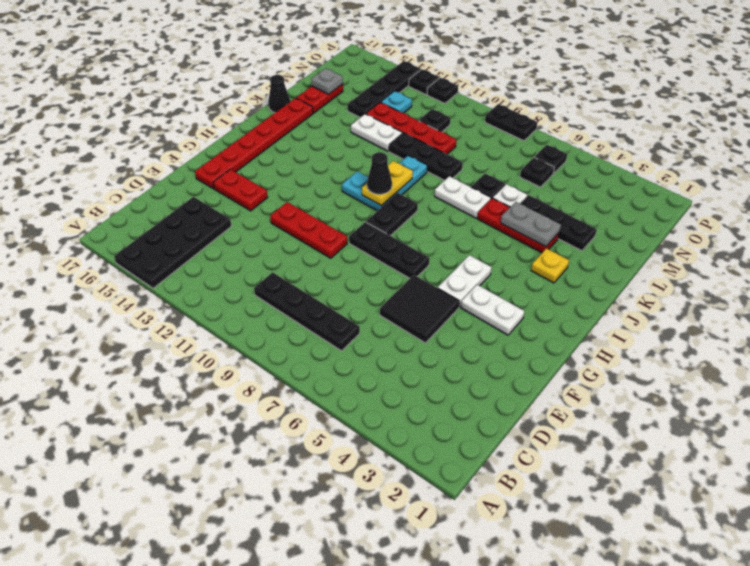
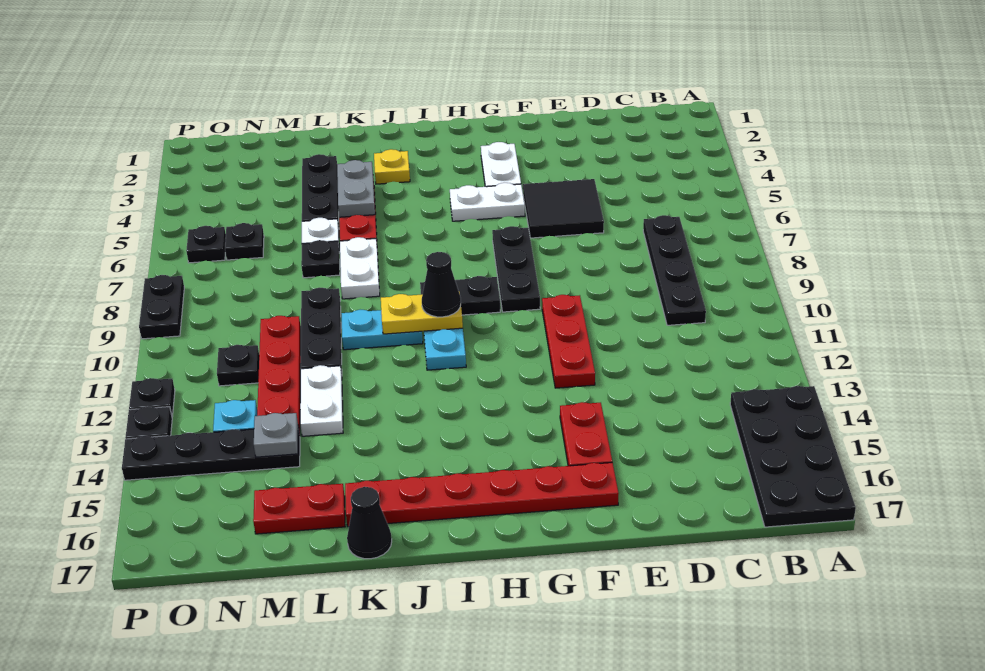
black plate A14:D15 level 1 -> black plate A14:B17 level 1
grey plate M16 level 2 -> grey plate M14 level 2

